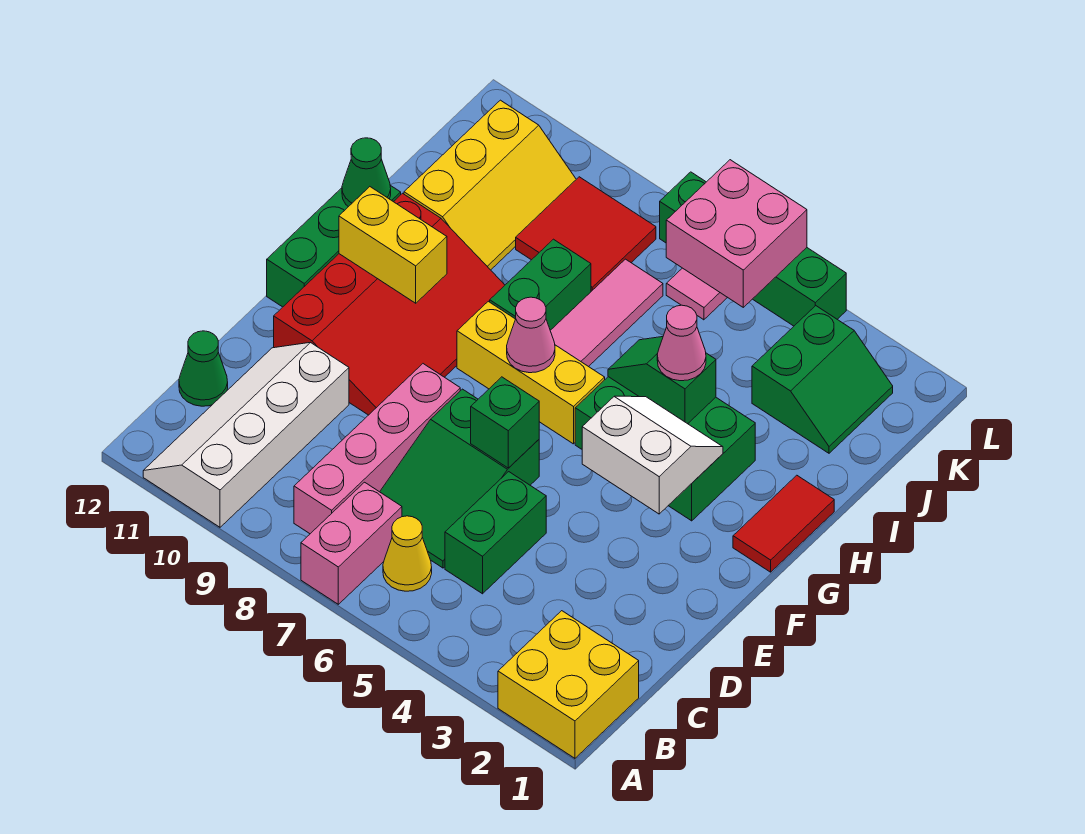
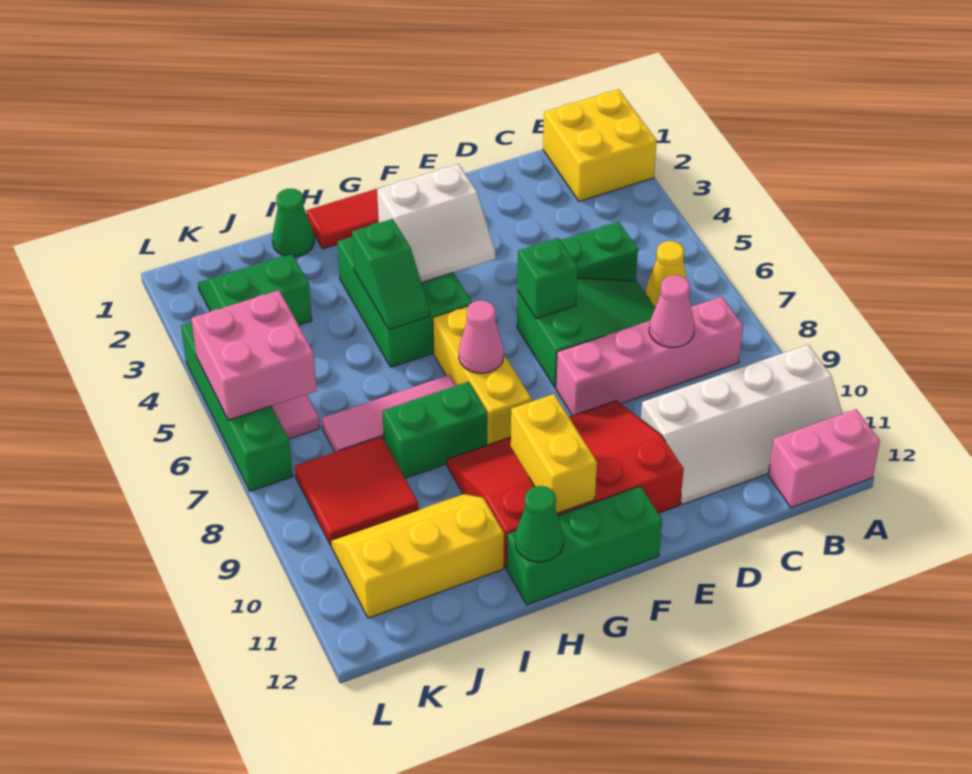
pink brick A7:B7 level 1 -> pink brick A12:B12 level 1
green cone C12 level 1 -> green cone I1 level 1
white slope F3:G4 level 2 top F -> white slope F3:G4 level 2 top 3
pink cone H4 level 3 -> pink cone C8 level 2

